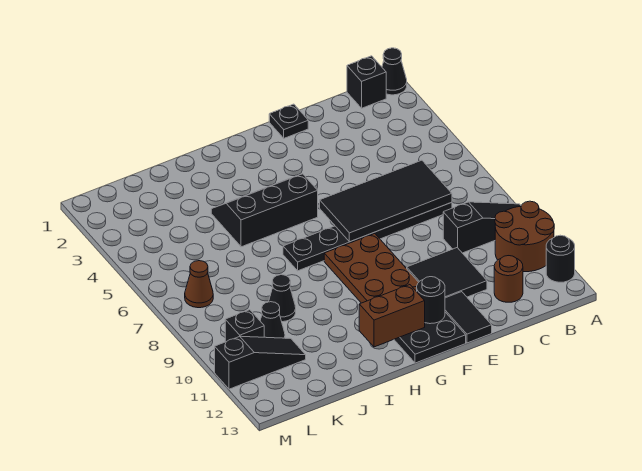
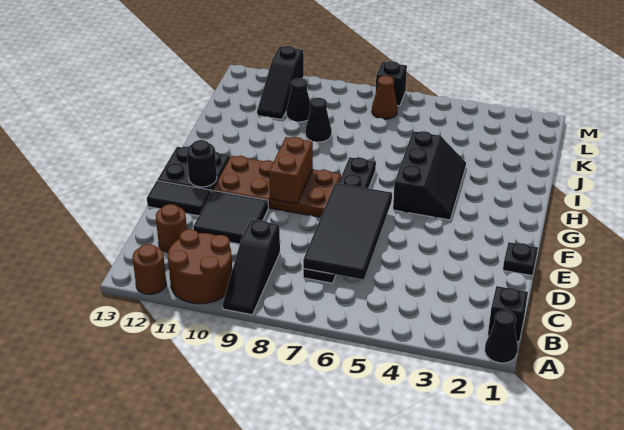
black round brick A12 level 1 -> brown round brick A12 level 1
brown brick G12:H12 level 2 -> brown brick F9:G9 level 2
black brick L10 level 1 -> black brick M7 level 1

